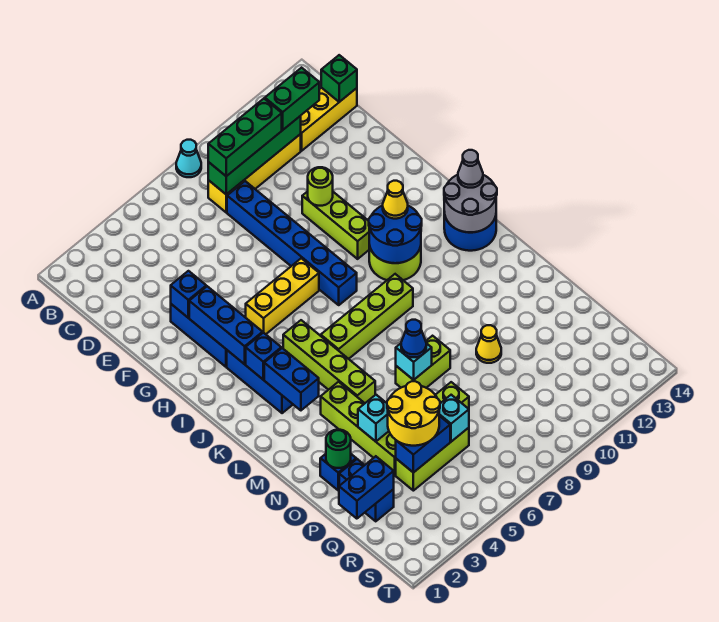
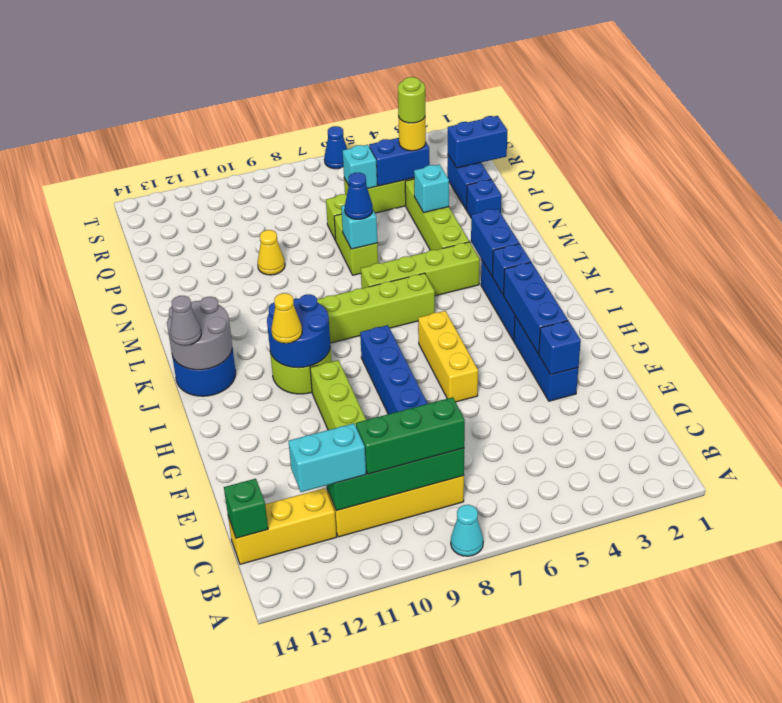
green brick C11:C12 level 3 -> cyan brick C11:C12 level 3
lime round brick F10 level 2 -> lime round brick Q4 level 4
yellow brick H5:H7 level 1 -> yellow brick G6:I6 level 1
lime brick J5:M5 level 1 -> lime brick L4:L7 level 1
lime brick N7:N8 level 1 -> lime brick N7:O7 level 1
green round brick O2 level 2 -> none
yellow round brick P4:Q5 level 3 -> yellow round brick Q4 level 3
none -> blue cone T6 level 1

